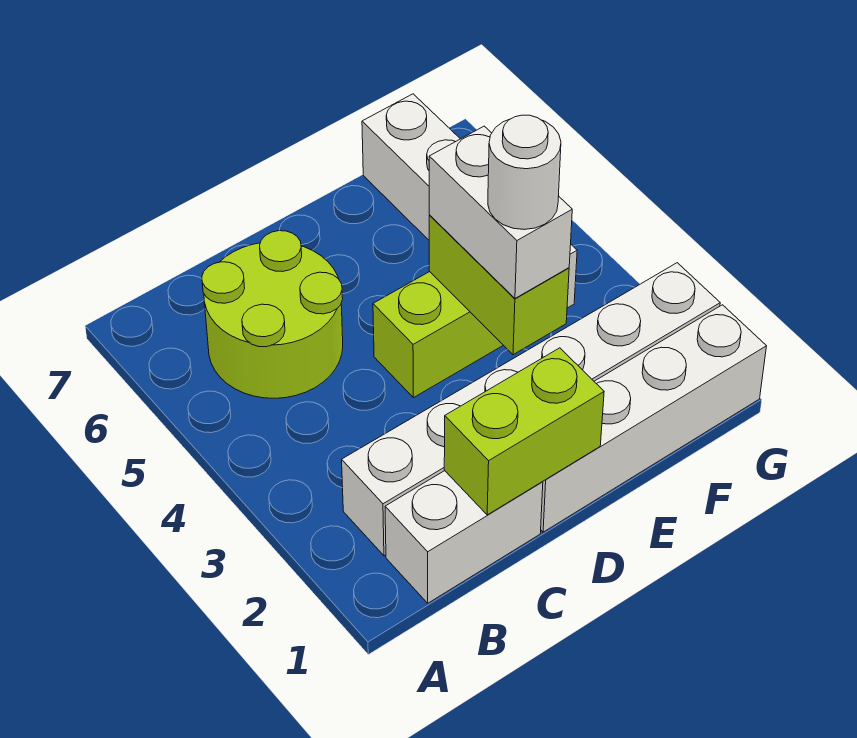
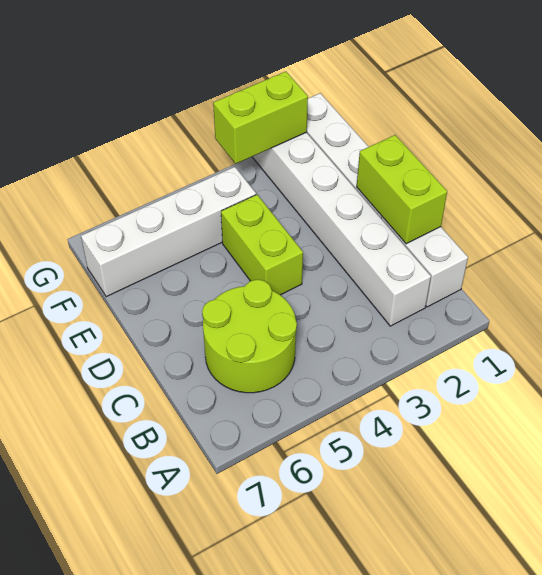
lime brick E3:E4 level 2 -> lime brick G2:G3 level 2
white brick E3:E4 level 3 -> none
white round brick E3 level 4 -> none

